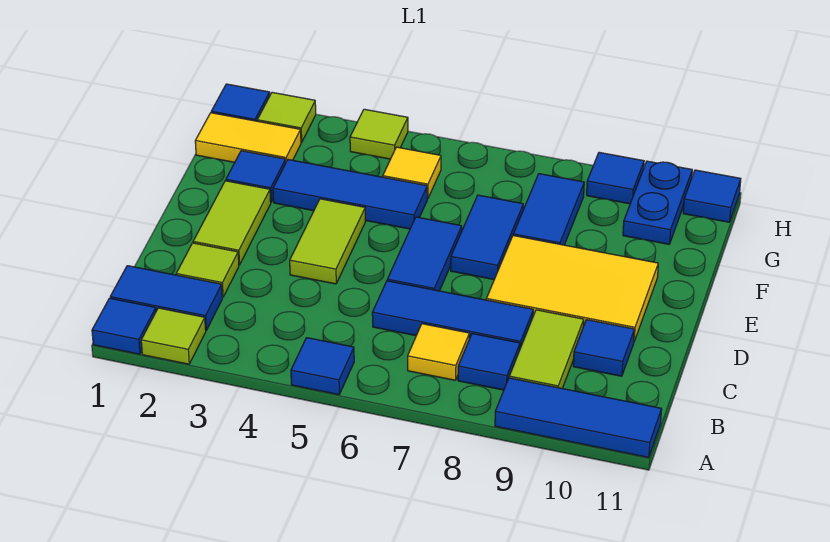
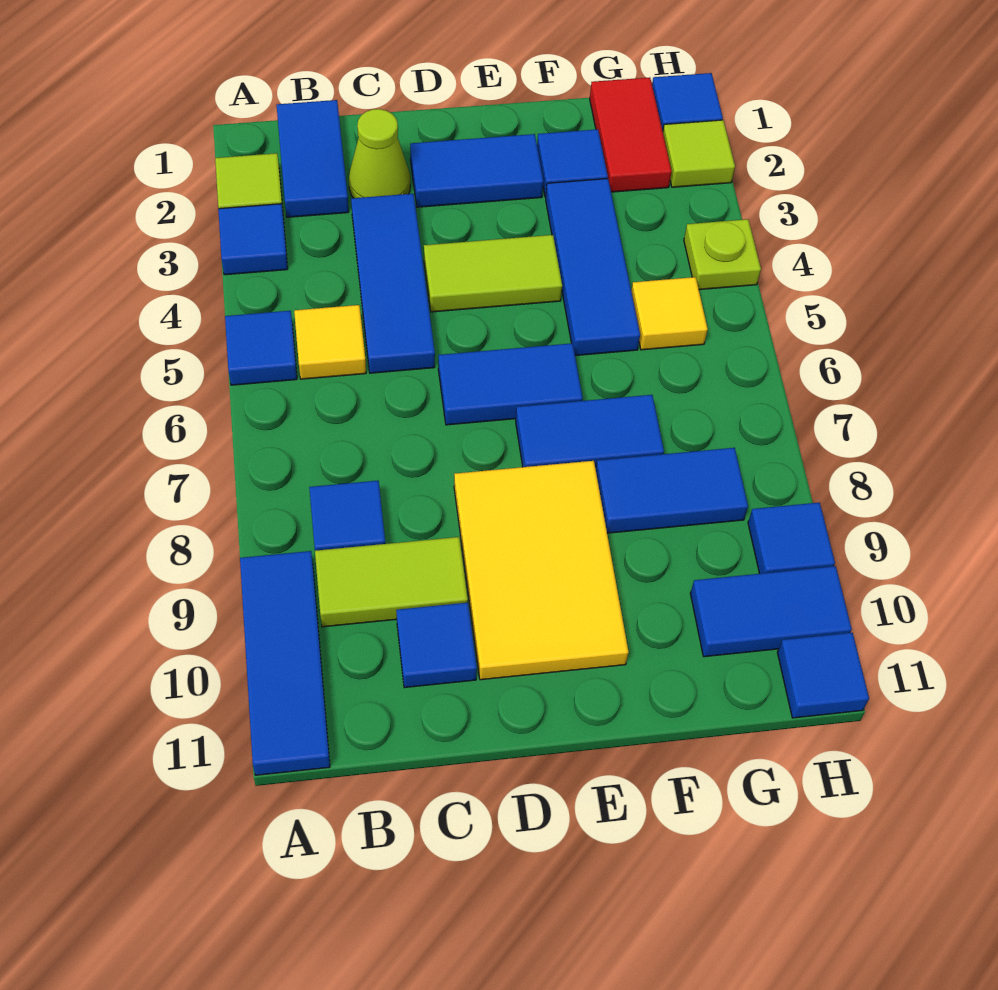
blue tile A1 level 1 -> blue tile A3 level 1
yellow tile B7 level 1 -> yellow tile B5 level 1
lime tile C2 level 1 -> lime cone C2 level 1
blue tile C6:C8 level 1 -> blue tile C3:C5 level 1
lime tile D2:E2 level 1 -> blue tile D2:E2 level 1
yellow tile G1:G2 level 1 -> red tile G1:G2 level 1
blue plate G10:H10 level 1 -> blue tile G10:H10 level 1
lime tile H4 level 1 -> lime plate H4 level 1

